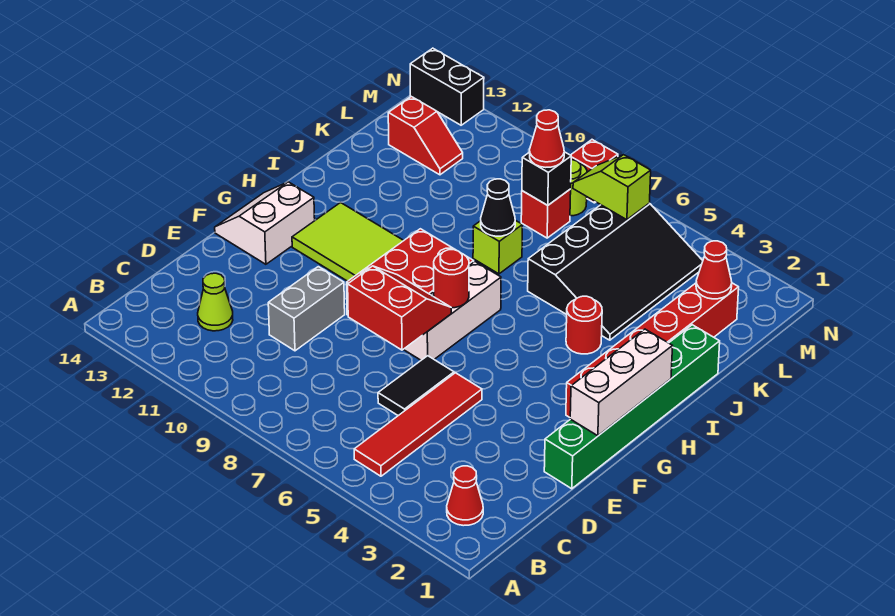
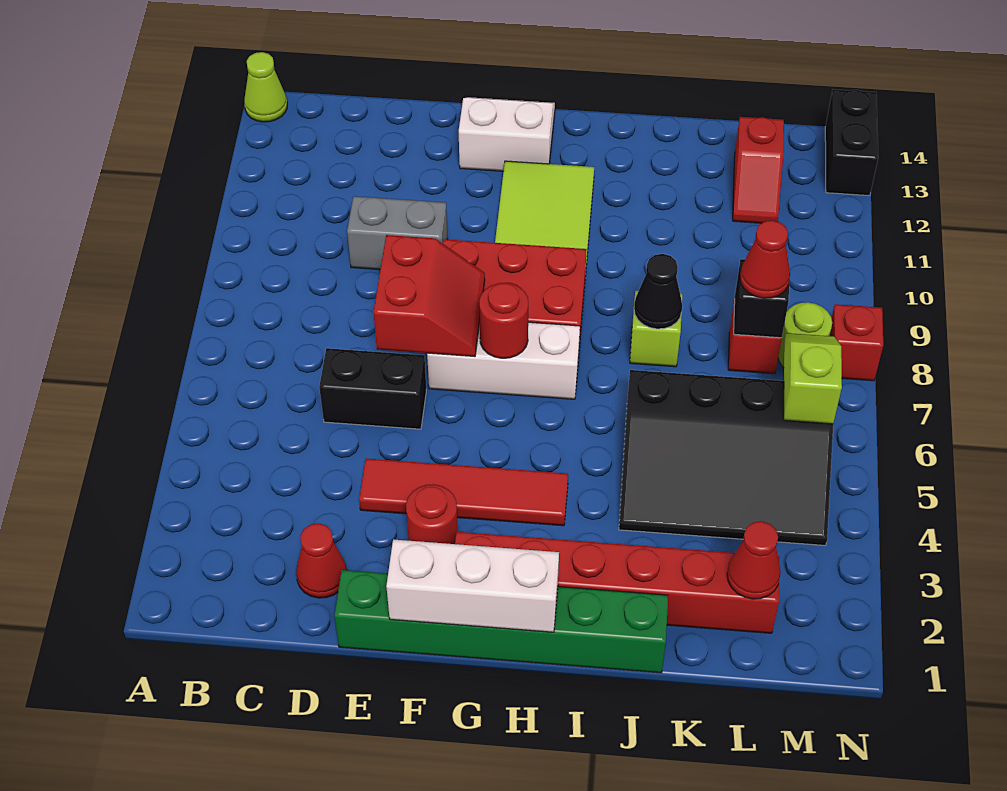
red cone B2 level 1 -> red cone D2 level 1
red tile B5:E5 level 1 -> red tile E4:H4 level 1
lime cone C12 level 1 -> lime cone A14 level 1
black tile D6:E6 level 1 -> black brick D6:E6 level 1
red round brick I4 level 1 -> red round brick F3 level 1

